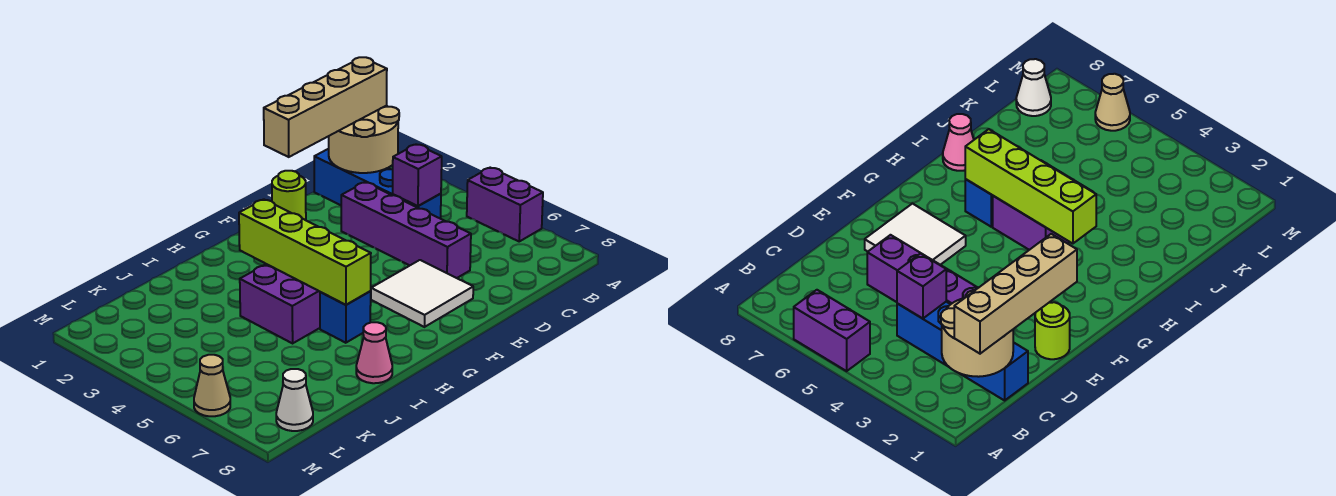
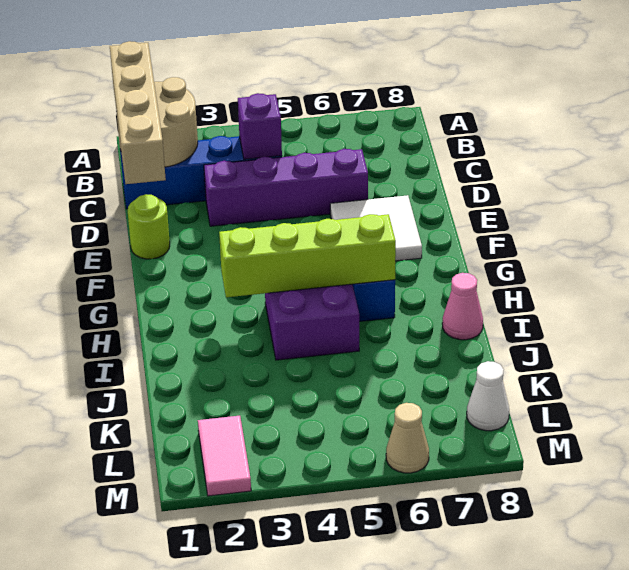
purple brick A5:A6 level 1 -> none
none -> pink tile L2:M2 level 1

